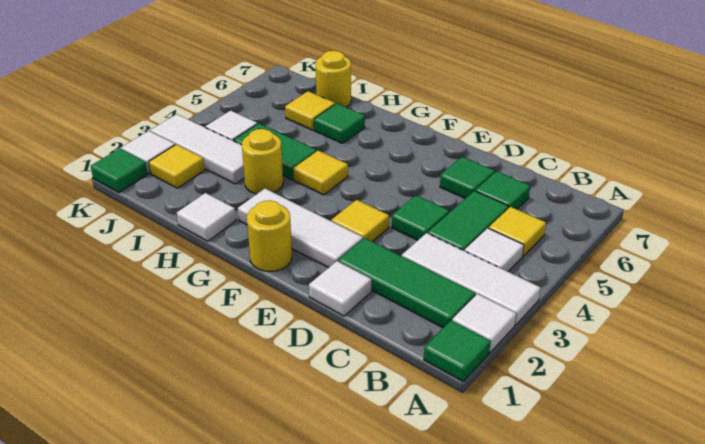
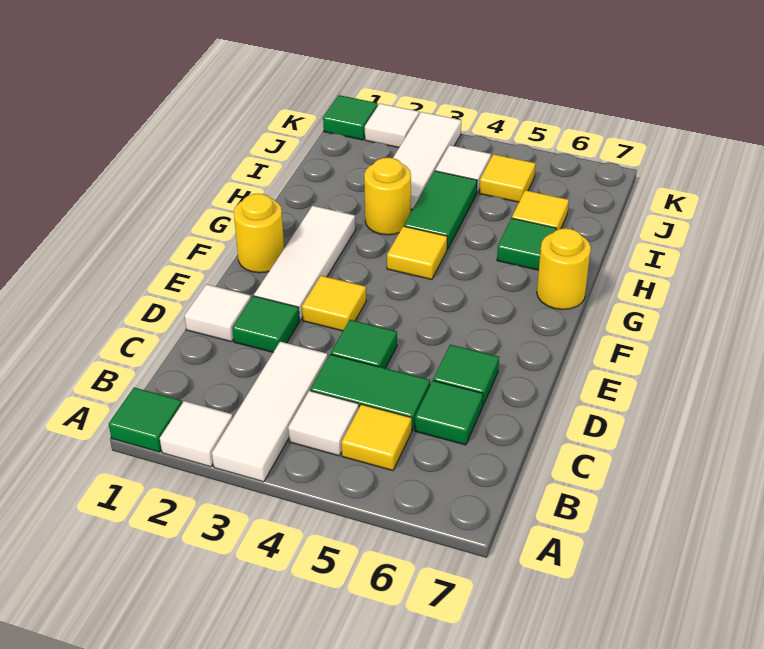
green tile B2:D2 level 1 -> green tile D2 level 1
white tile H1 level 1 -> none
yellow round brick I7 level 1 -> yellow round brick G7 level 1
yellow tile J2 level 1 -> yellow tile J5 level 1

